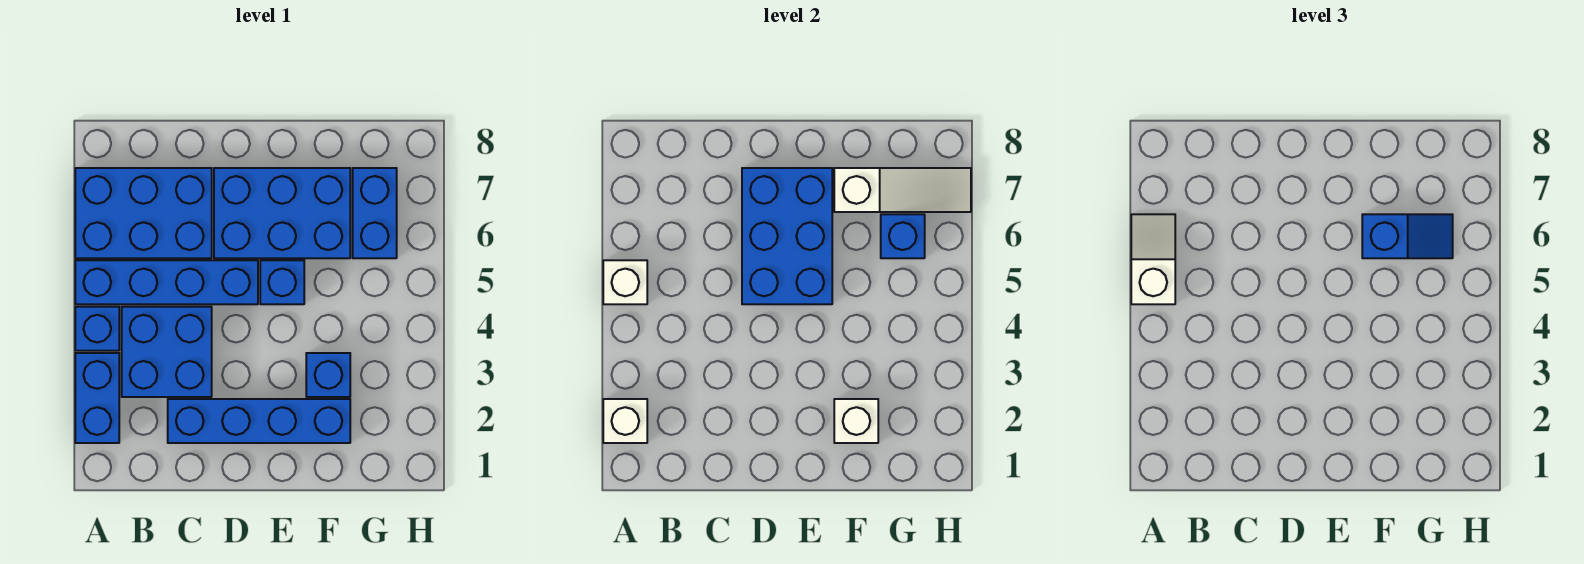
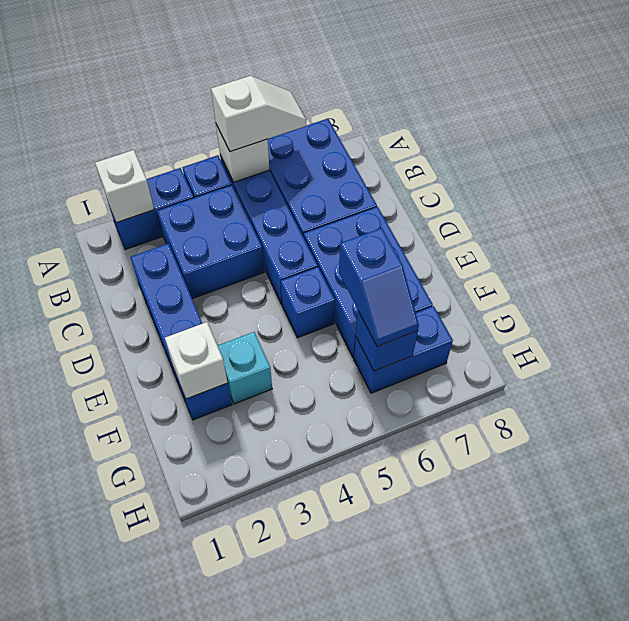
blue brick D5:E7 level 2 -> none
blue brick F3 level 1 -> cyan brick F3 level 1
white slope F7:H7 level 2 top F -> none

